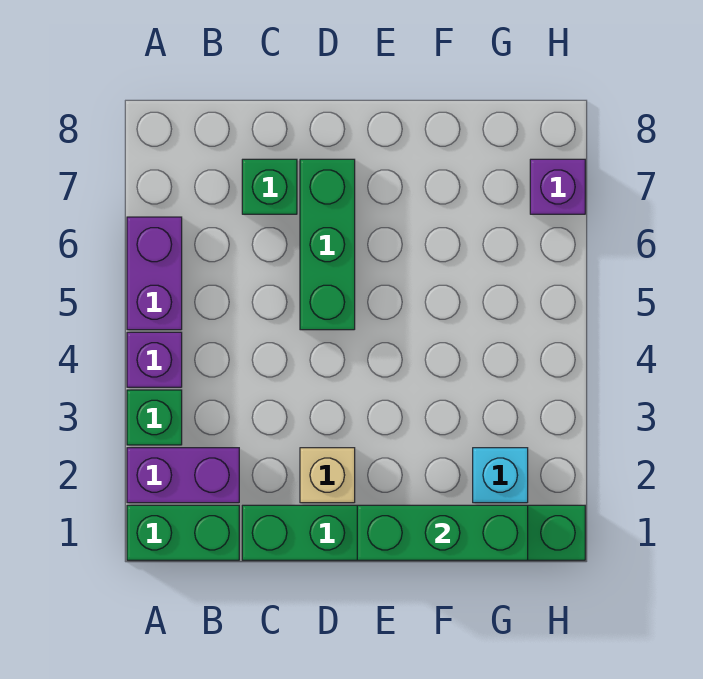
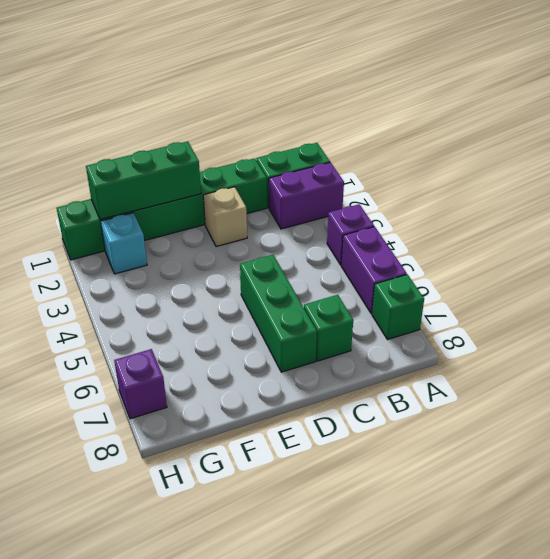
green brick A3 level 1 -> green brick A7 level 1

